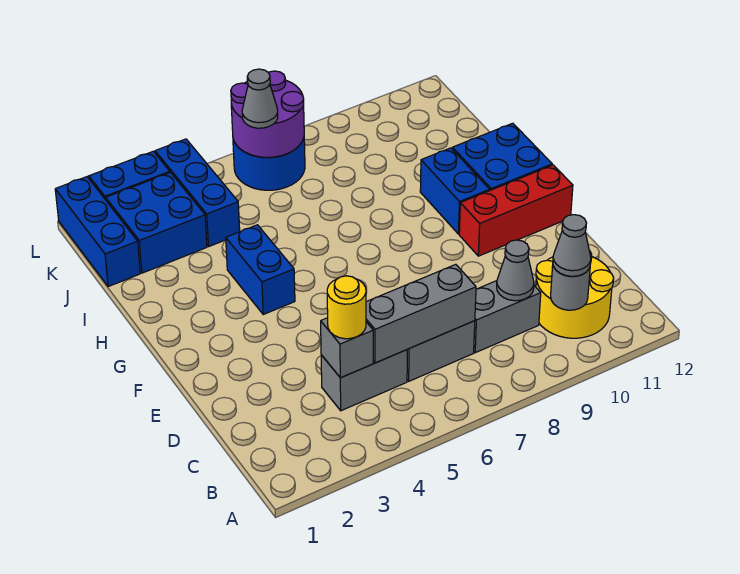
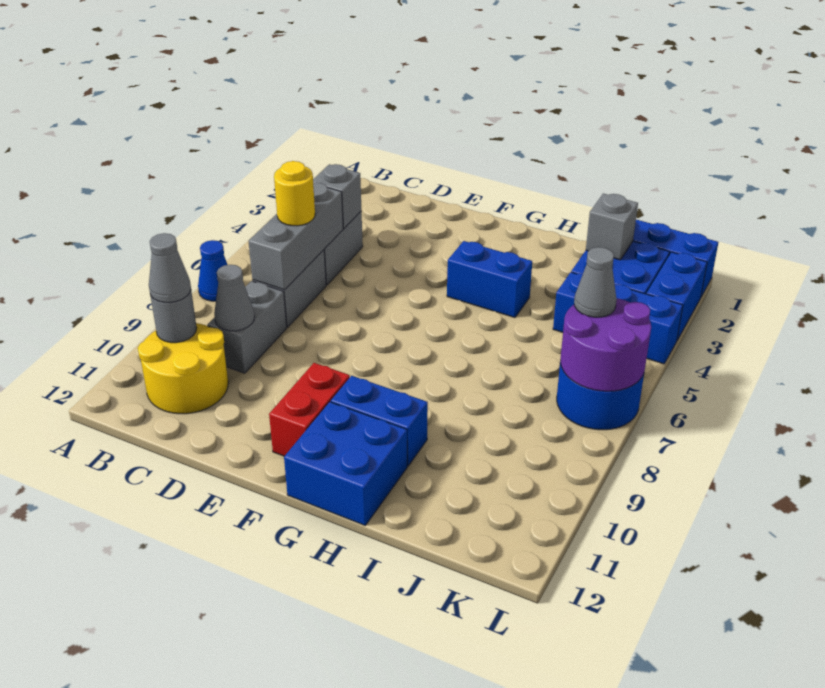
none -> blue cone A7 level 1
yellow round brick C4 level 3 -> yellow round brick C6 level 3
red brick F10:F12 level 1 -> red brick F10:F11 level 1
none -> grey brick J2 level 2

